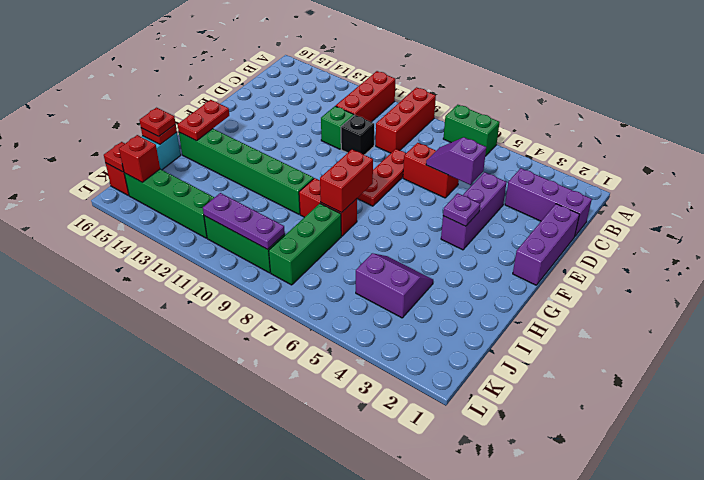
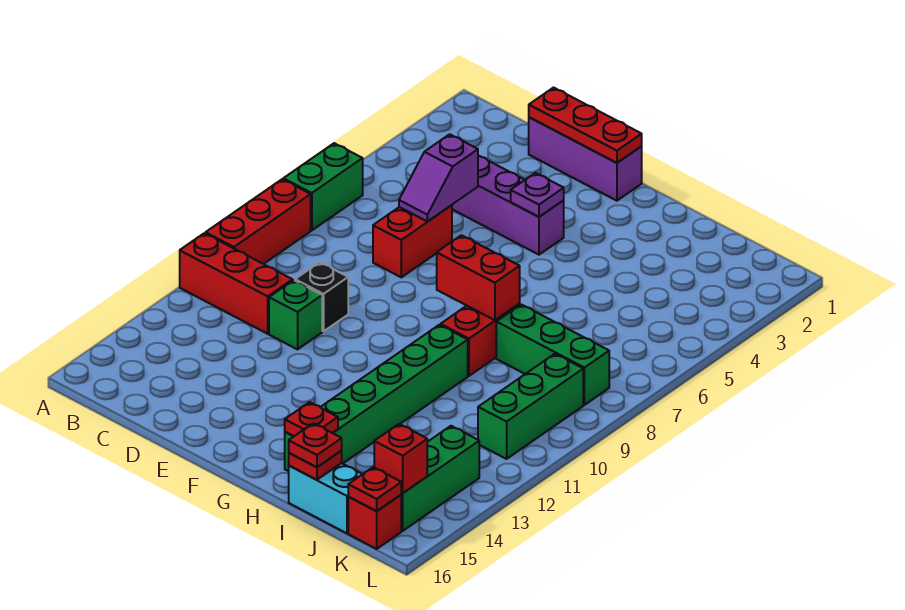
red brick A9:C9 level 1 -> red brick A8:A10 level 1
purple brick C1:C3 level 1 -> none
red plate D8:F8 level 1 -> red plate D1:F1 level 2
red plate G15:H15 level 2 -> red plate H15 level 2
purple slope I4:J5 level 1 top J -> none
purple plate K9:K11 level 2 -> none
green brick K12:K15 level 1 -> green brick K13:K15 level 1

